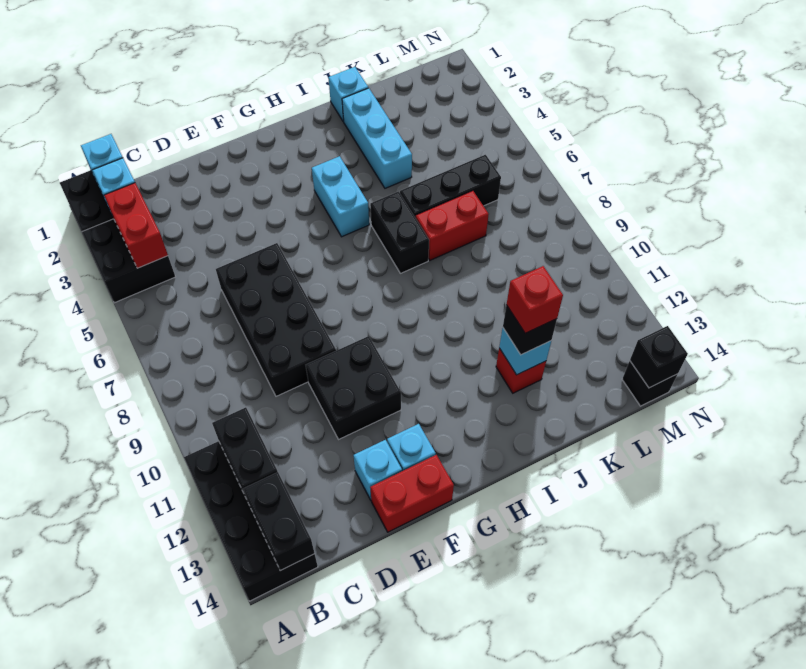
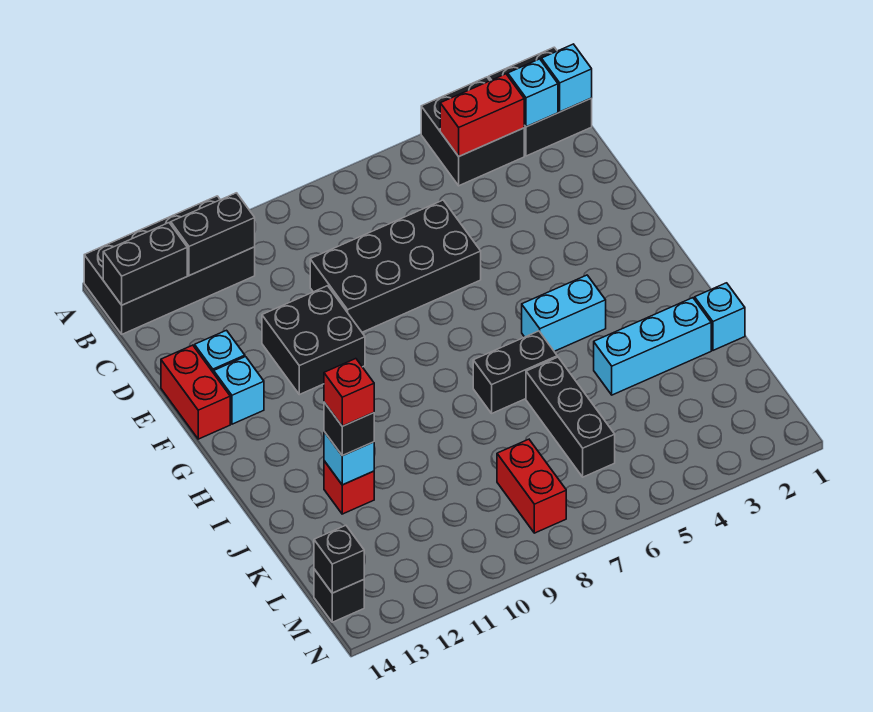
red brick J7:K7 level 1 -> red brick L8:M8 level 1

